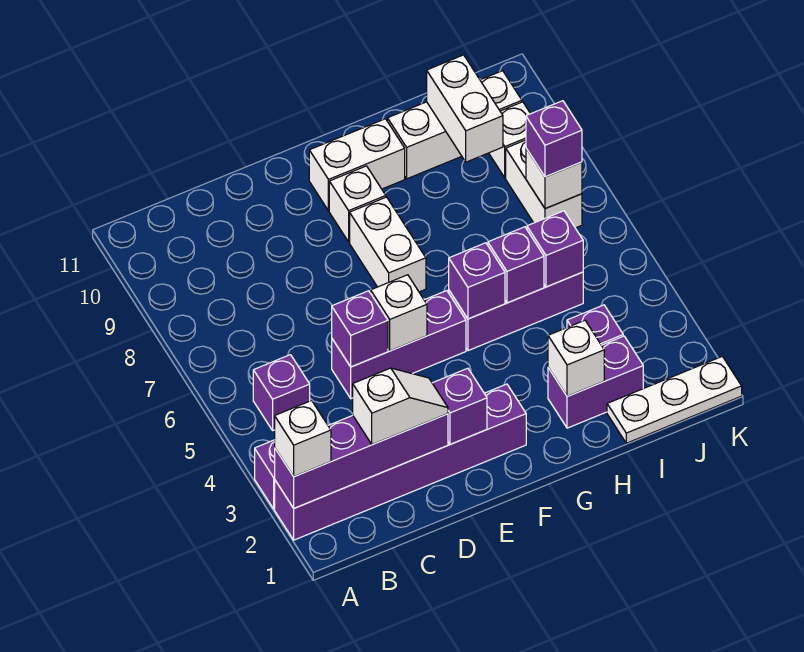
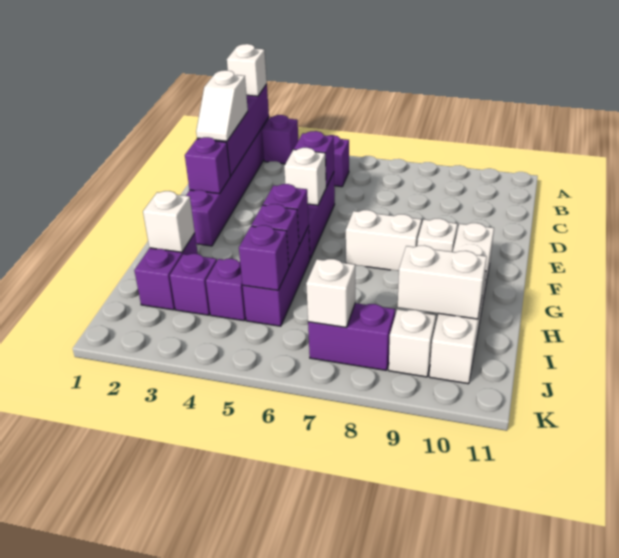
white plate I1:K1 level 1 -> none
white brick J7:J8 level 1 -> purple brick J7:J8 level 1
purple brick J7 level 3 -> purple brick I4 level 1

